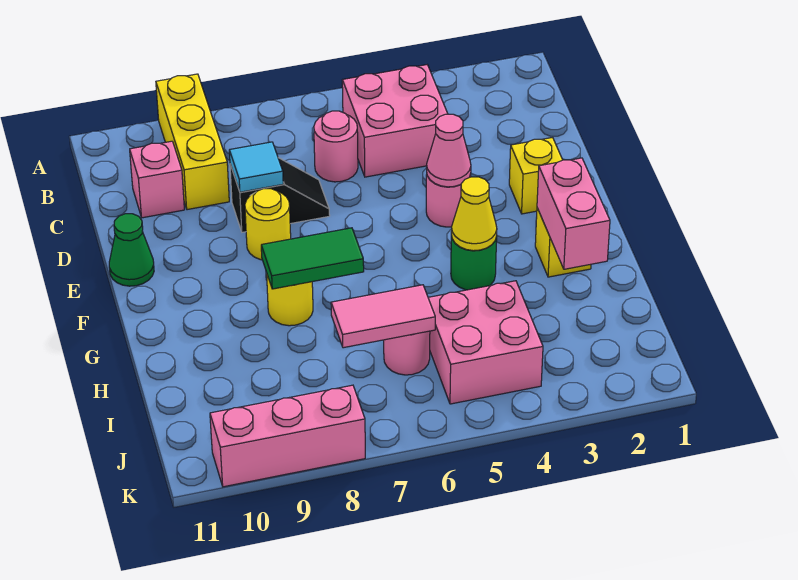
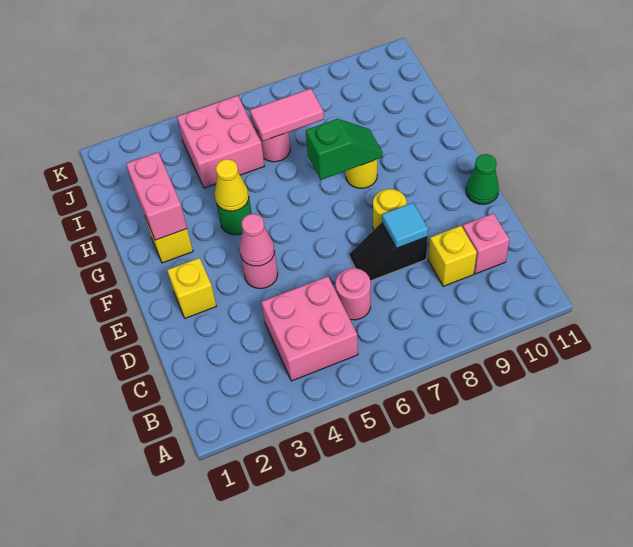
yellow brick A9:C9 level 1 -> yellow brick C9 level 1
green tile G7:G8 level 2 -> green slope G7:G8 level 2 top 7
pink brick K8:K10 level 1 -> none

